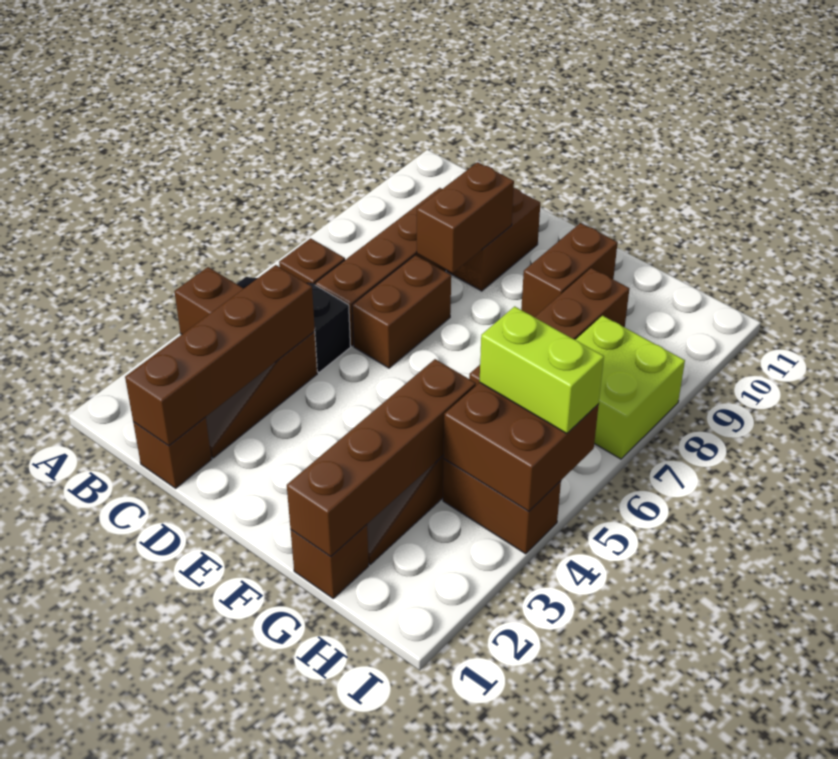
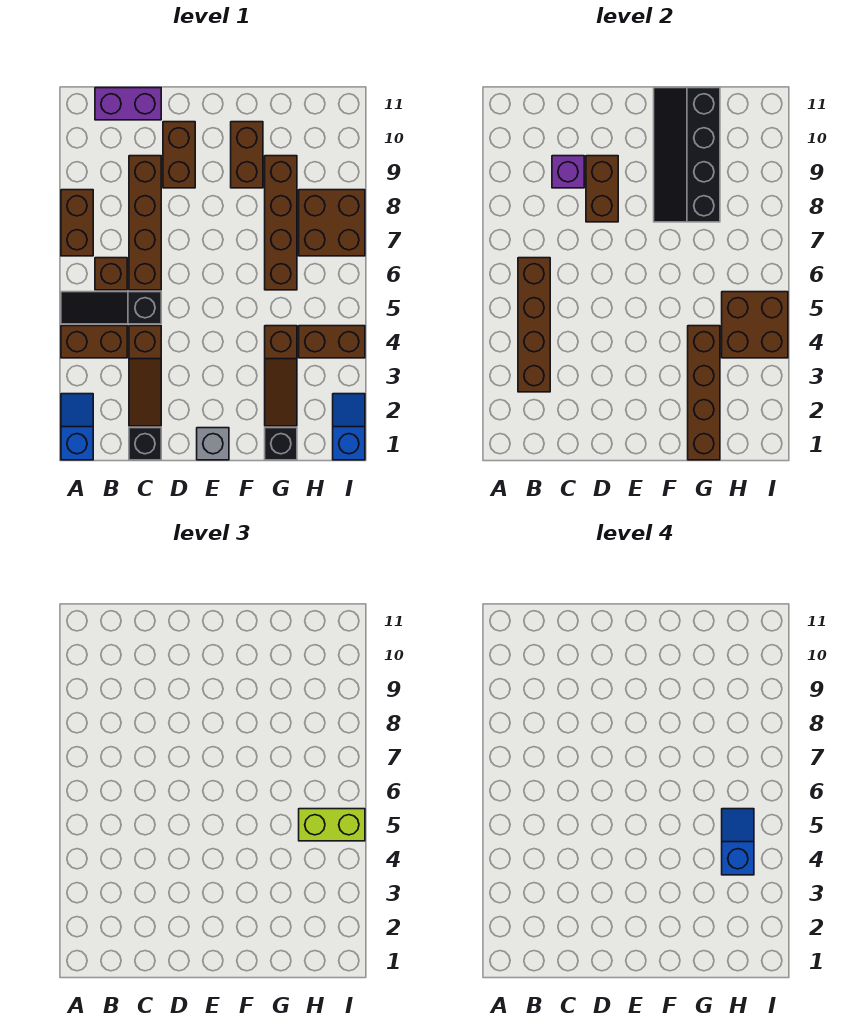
none -> blue slope A1:A2 level 1 top 1
none -> purple brick B11:C11 level 1
brown brick C1 level 1 -> black brick C1 level 1
brown brick C1:C4 level 2 -> brown brick B3:B6 level 2
none -> purple brick C9 level 2
brown brick D6:D7 level 1 -> brown brick A7:A8 level 1
none -> grey brick E1 level 1
none -> black slope F8:G11 level 2 top G
brown brick G1 level 1 -> black brick G1 level 1
none -> blue slope H4:H5 level 4 top 4
lime brick H7:I8 level 1 -> brown brick H7:I8 level 1
none -> blue slope I1:I2 level 1 top 1

